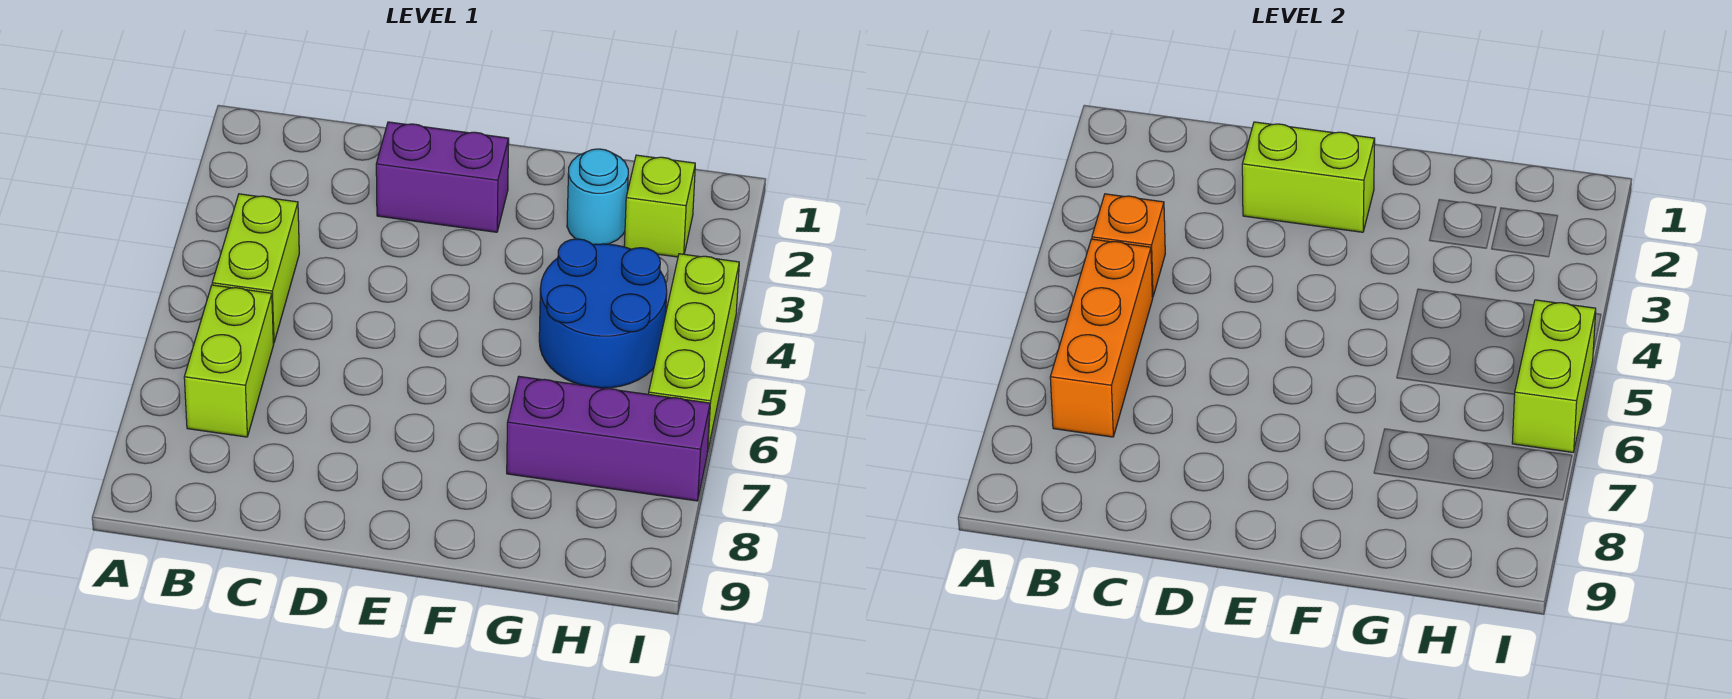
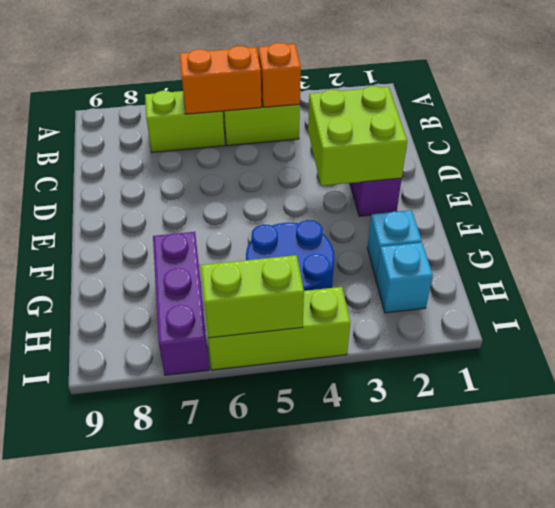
orange brick B5:B7 level 2 -> orange brick B5:B6 level 2
lime brick D2:E2 level 2 -> lime brick D2:E3 level 2
cyan round brick G2 level 1 -> cyan brick G2 level 1
lime brick H2 level 1 -> cyan brick H2 level 1

